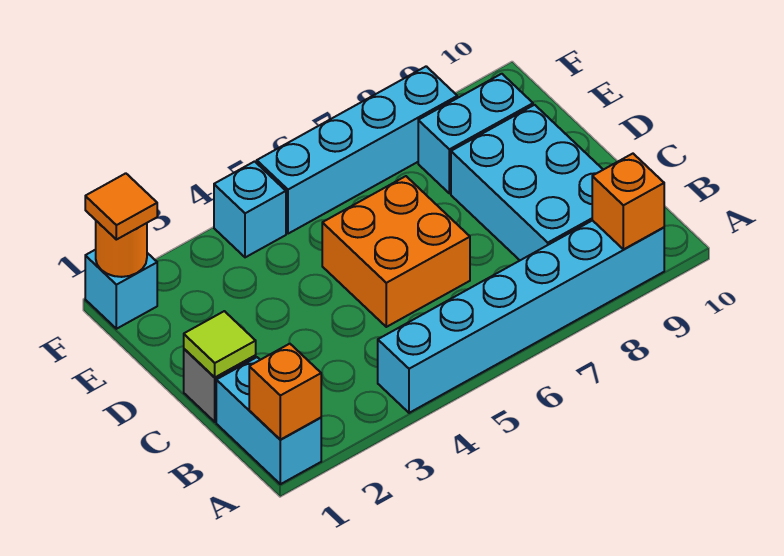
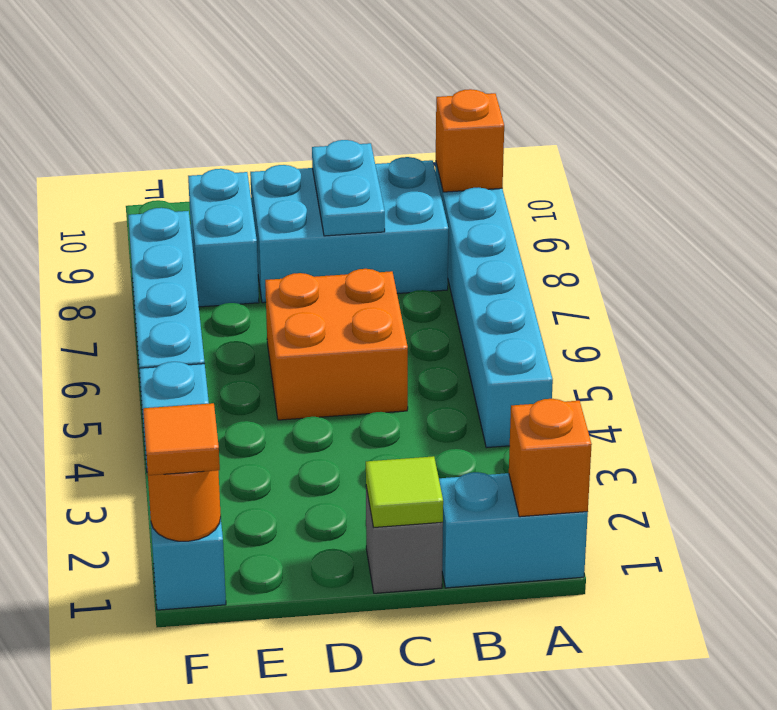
none -> cyan plate C8:C9 level 2

